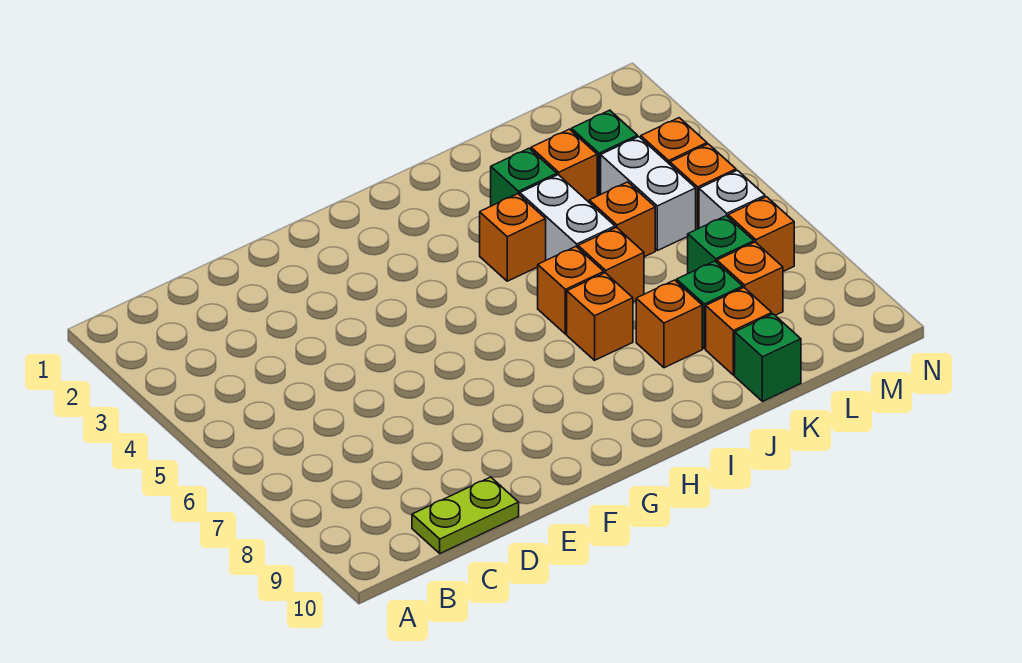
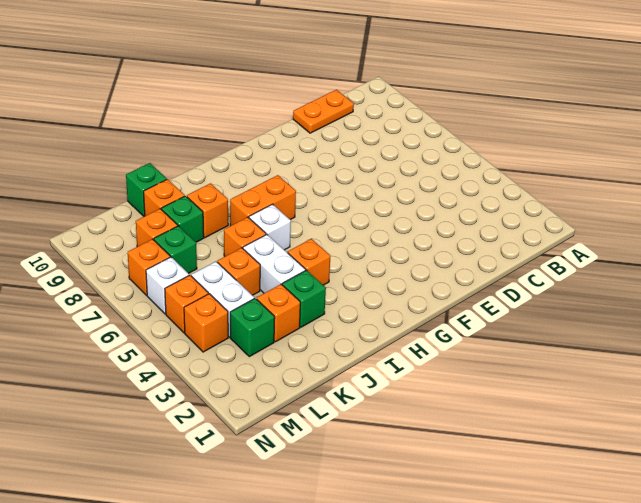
lime plate C10:D10 level 1 -> orange plate C10:D10 level 1
orange brick I6 level 1 -> white brick I6 level 1
orange brick I7 level 1 -> orange brick H7:I7 level 1

